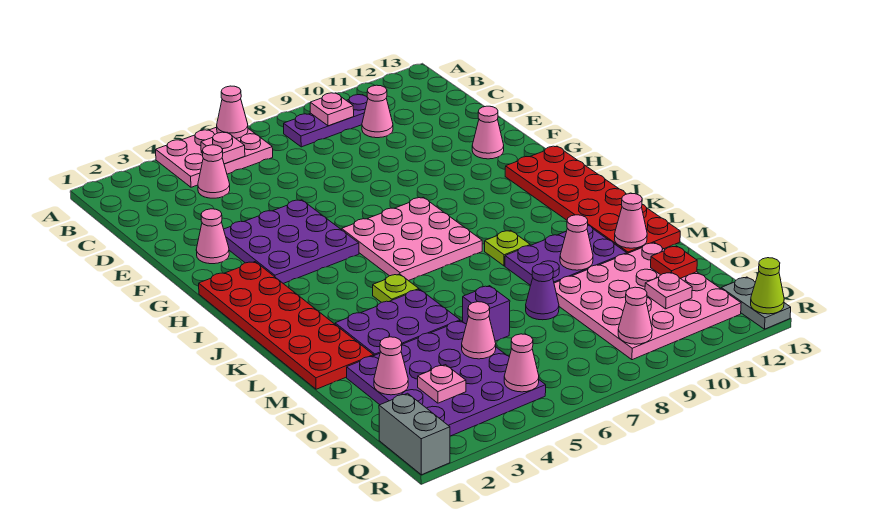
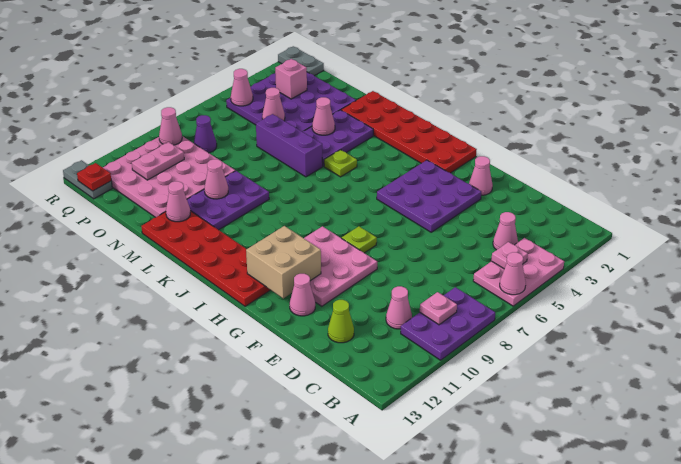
purple plate B8:B10 level 1 -> purple plate A8:B10 level 1
none -> tan brick G11:H12 level 2
pink plate H6:J8 level 1 -> pink plate F9:H11 level 1
lime plate K9 level 1 -> lime plate G8 level 1
purple brick N6 level 1 -> purple brick L6:N6 level 1
purple cone N8 level 1 -> purple cone P8 level 1
pink cone O2 level 2 -> pink cone M4 level 2
red plate O12 level 2 -> red plate Q13 level 2
pink plate P3 level 2 -> pink brick P3 level 2
pink plate P11 level 2 -> pink plate P10:P11 level 2
grey brick Q1:R1 level 1 -> grey plate Q1:R1 level 1
lime cone R13 level 2 -> lime cone D12 level 1

